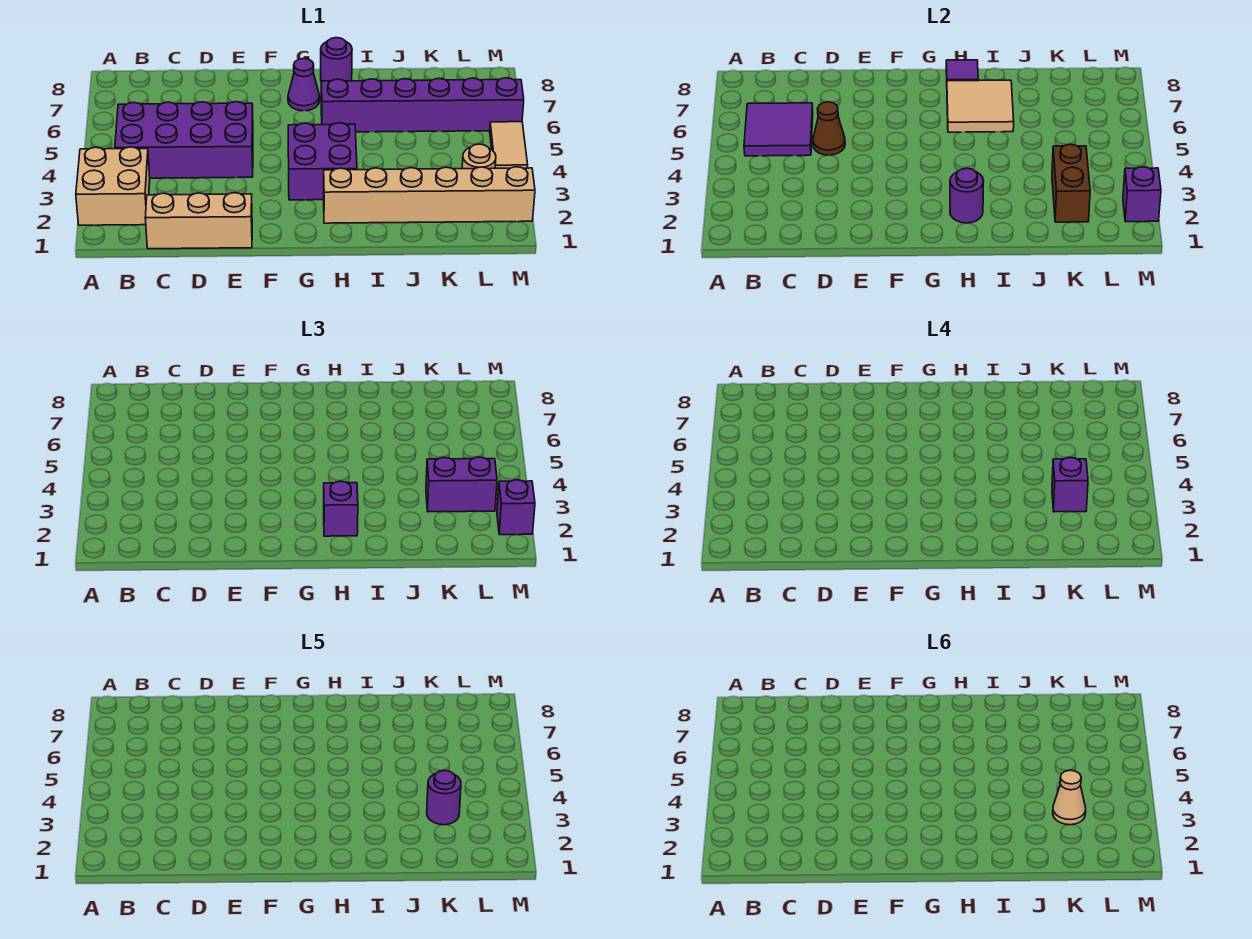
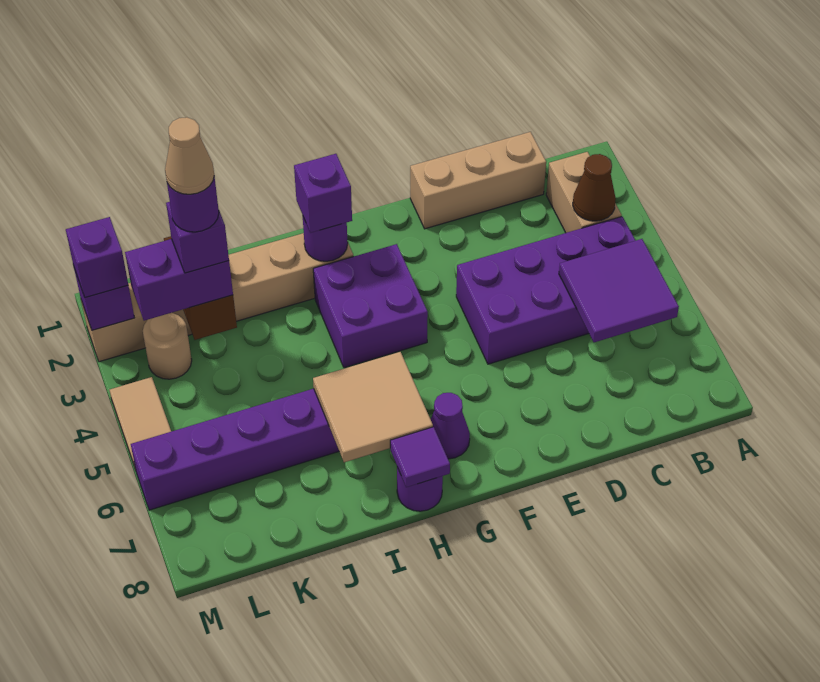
tan brick A2:B3 level 1 -> tan brick B2:B3 level 1
brown cone D5 level 2 -> brown cone B3 level 2

